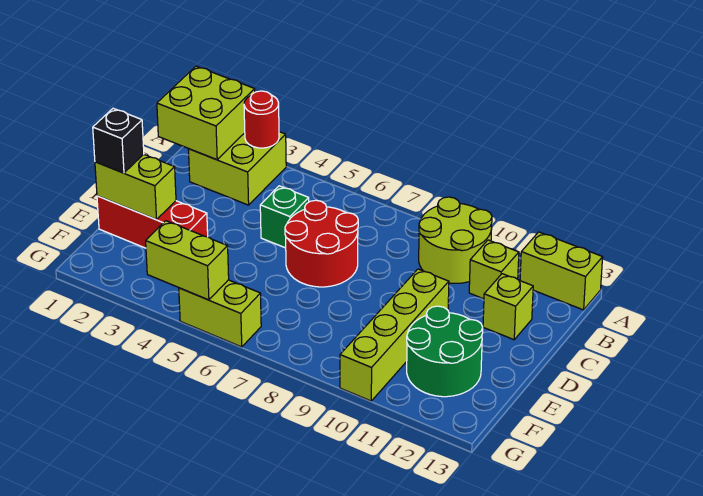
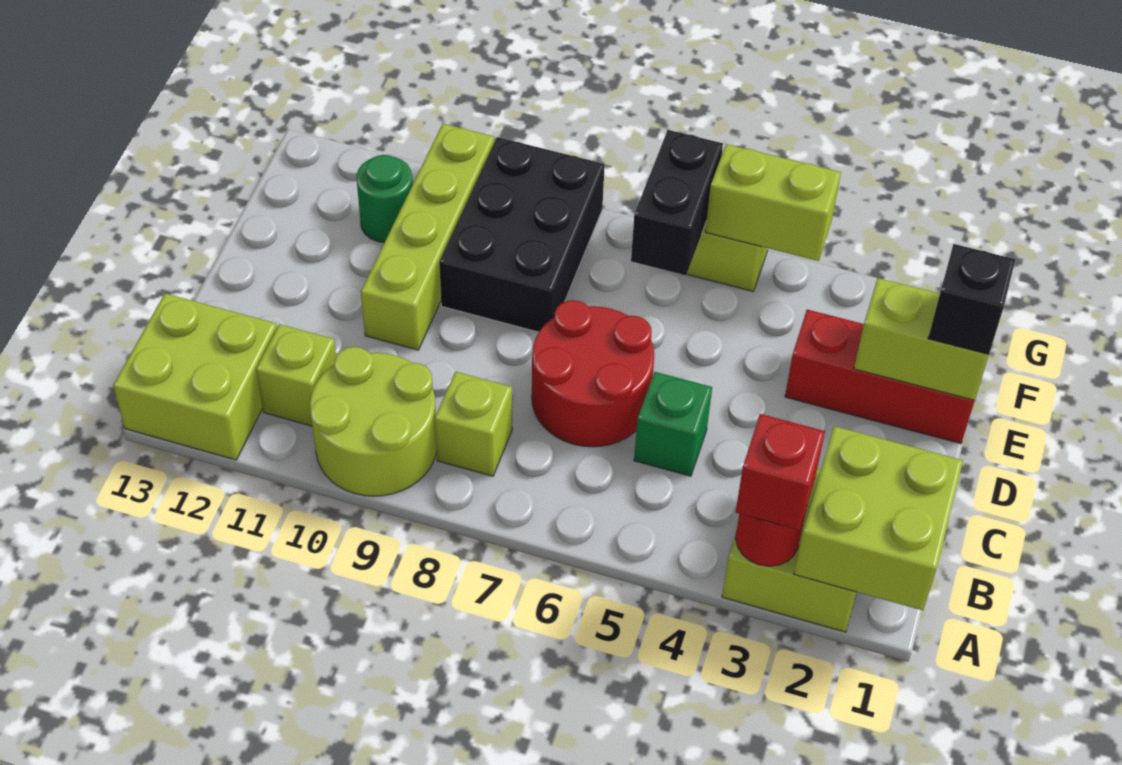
none -> red brick A3 level 3
lime brick A12:A13 level 1 -> lime brick A12:B13 level 1
lime brick C12 level 1 -> lime brick B8 level 1
none -> black brick E8:G9 level 1
green round brick E11:F12 level 1 -> green round brick F11 level 1
none -> black brick F6:G6 level 2

